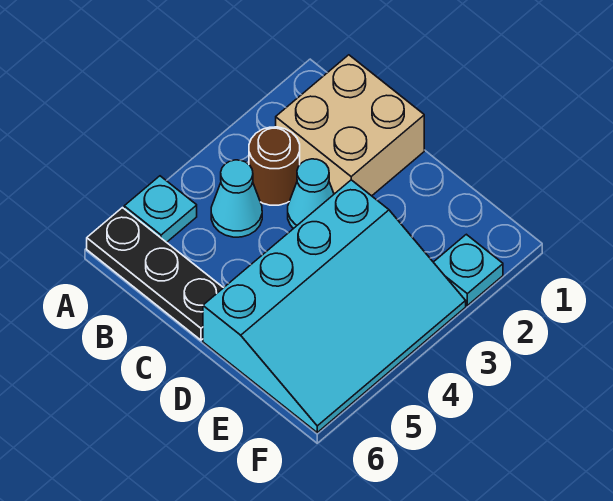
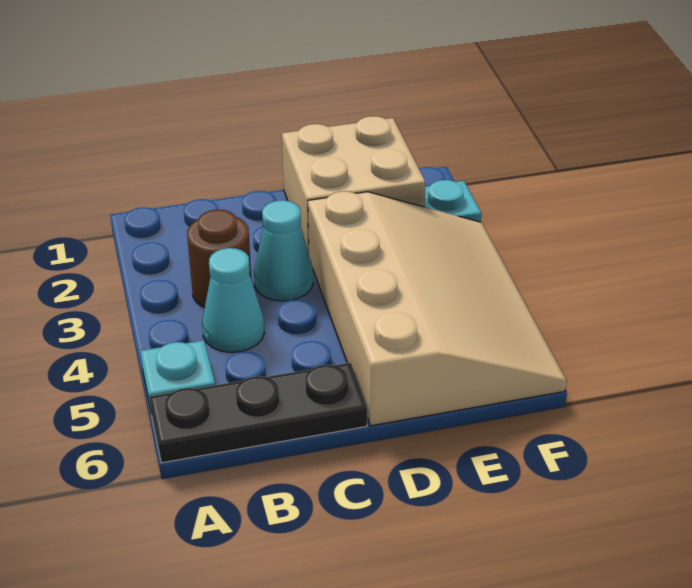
tan brick B1:C2 level 1 -> tan brick D1:E2 level 1
cyan slope D3:F6 level 1 top D -> tan slope D3:F6 level 1 top D

